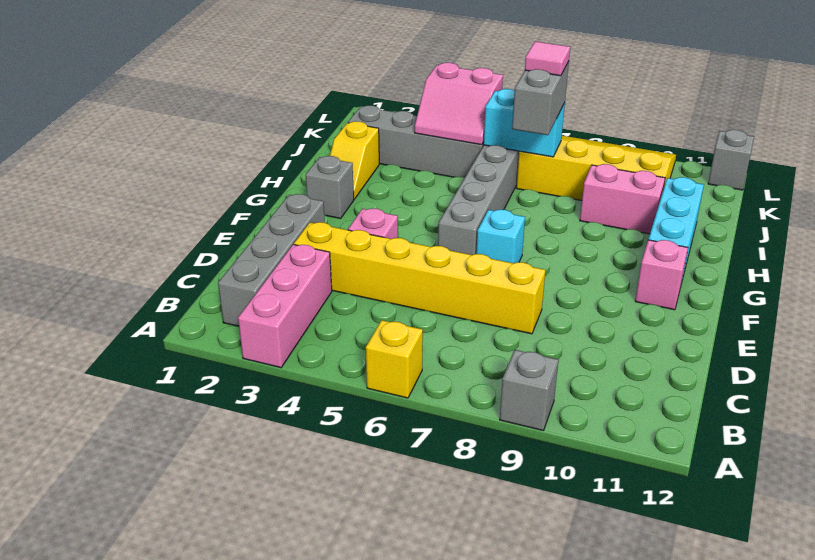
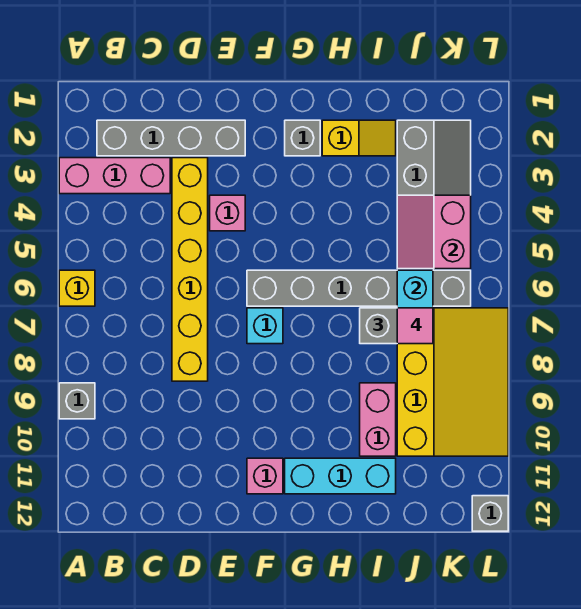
yellow slope H2:I2 level 1 top I -> yellow slope H2:I2 level 1 top H

